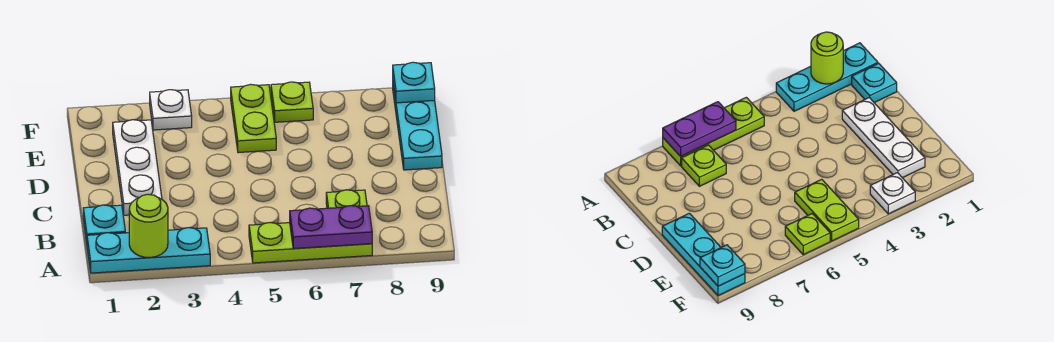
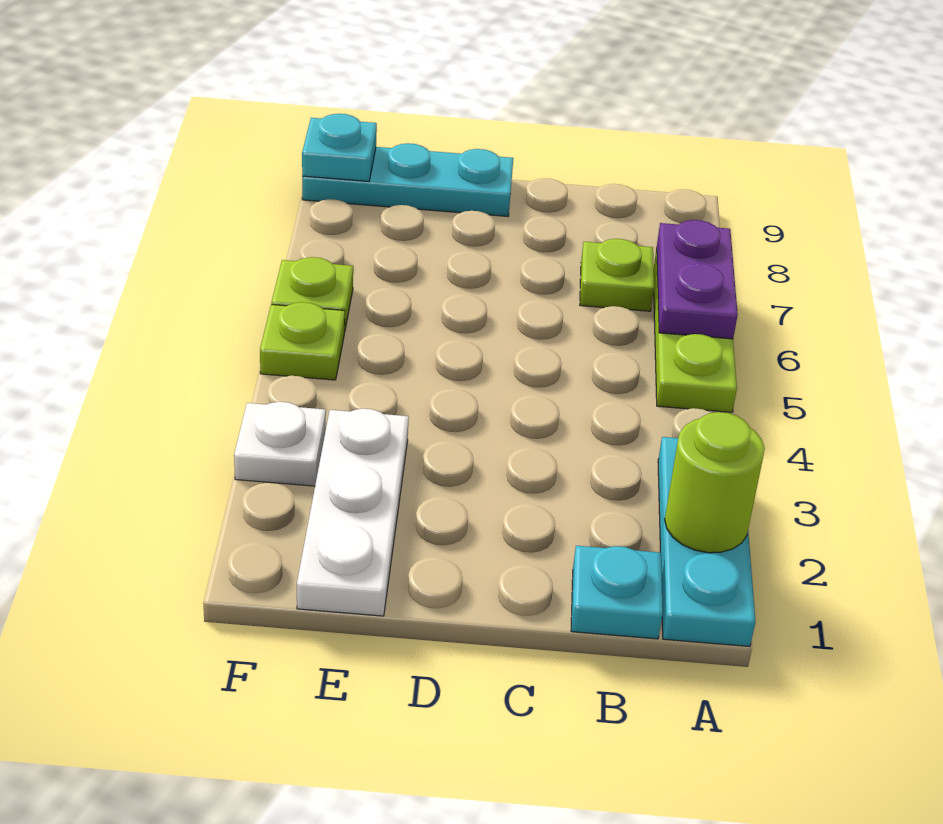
white plate C2:E2 level 1 -> white plate E1:E3 level 1
lime plate E5:F5 level 1 -> lime plate F5 level 1

